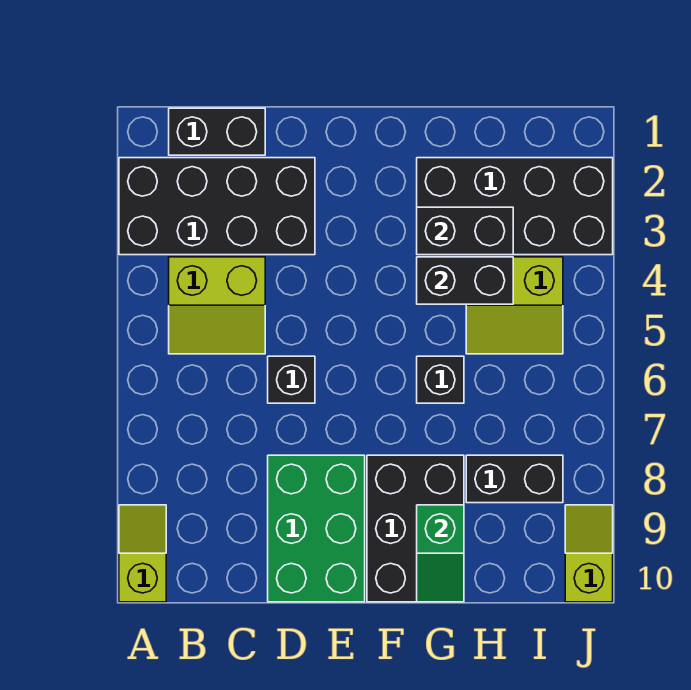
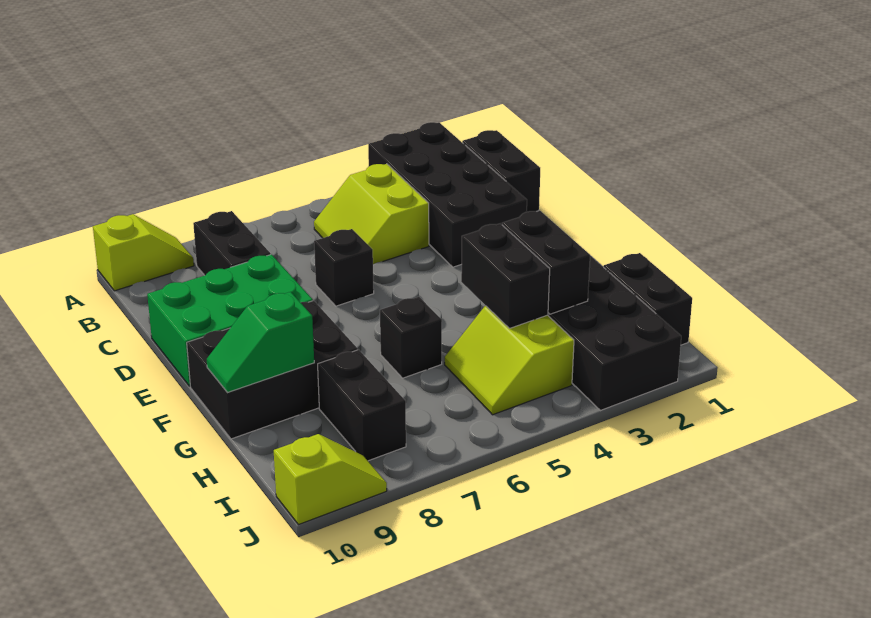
none -> black brick B8:C8 level 1
none -> black brick H1:I1 level 1

